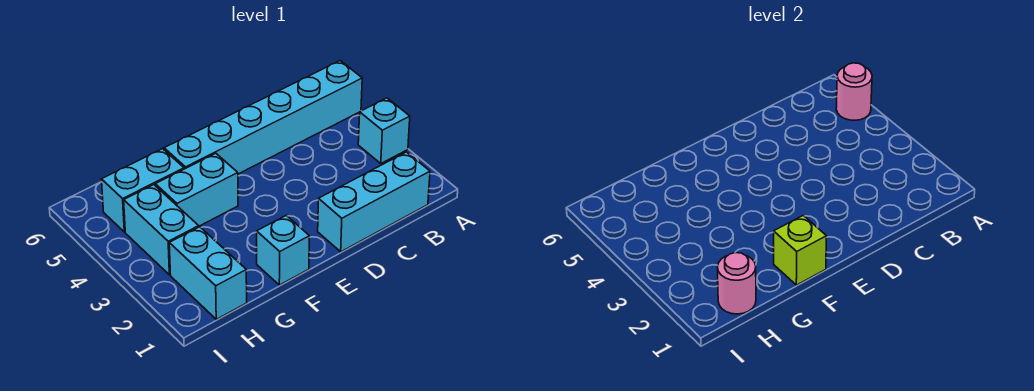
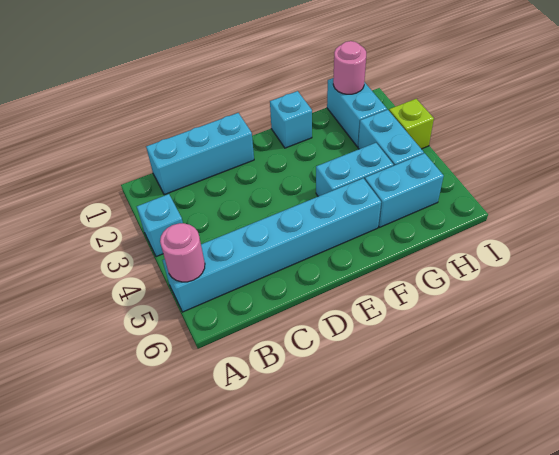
lime brick F1 level 2 -> lime brick I3 level 1

